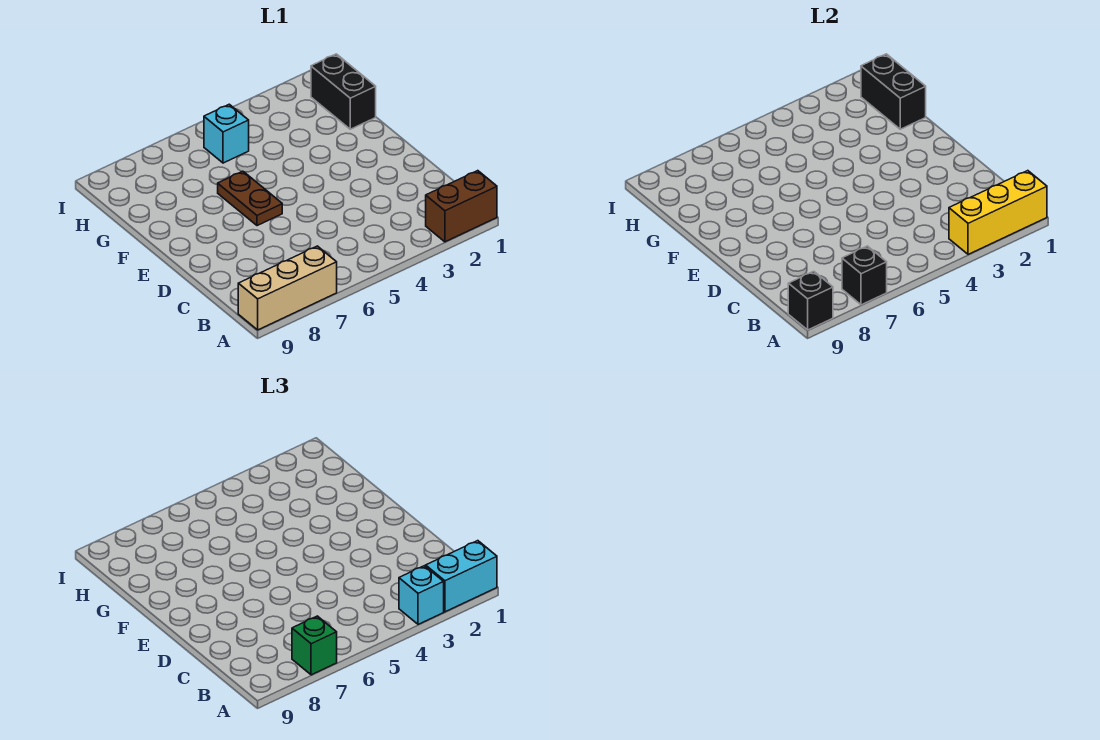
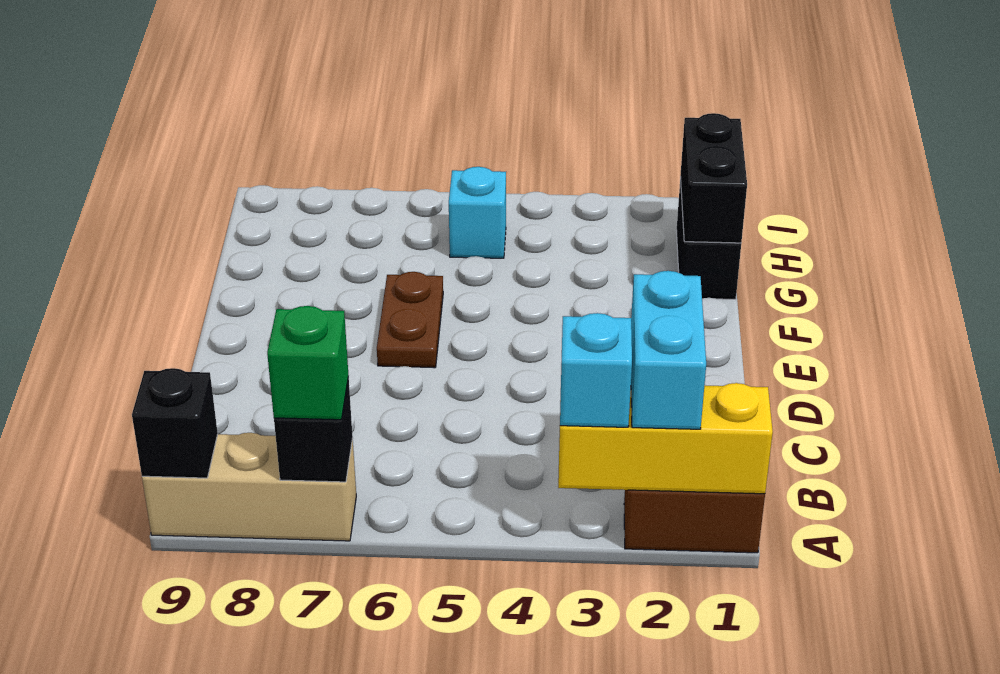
cyan brick A1:A2 level 3 -> cyan brick A2:B2 level 3

